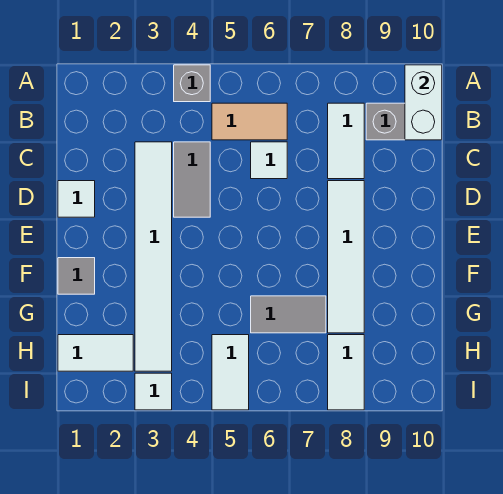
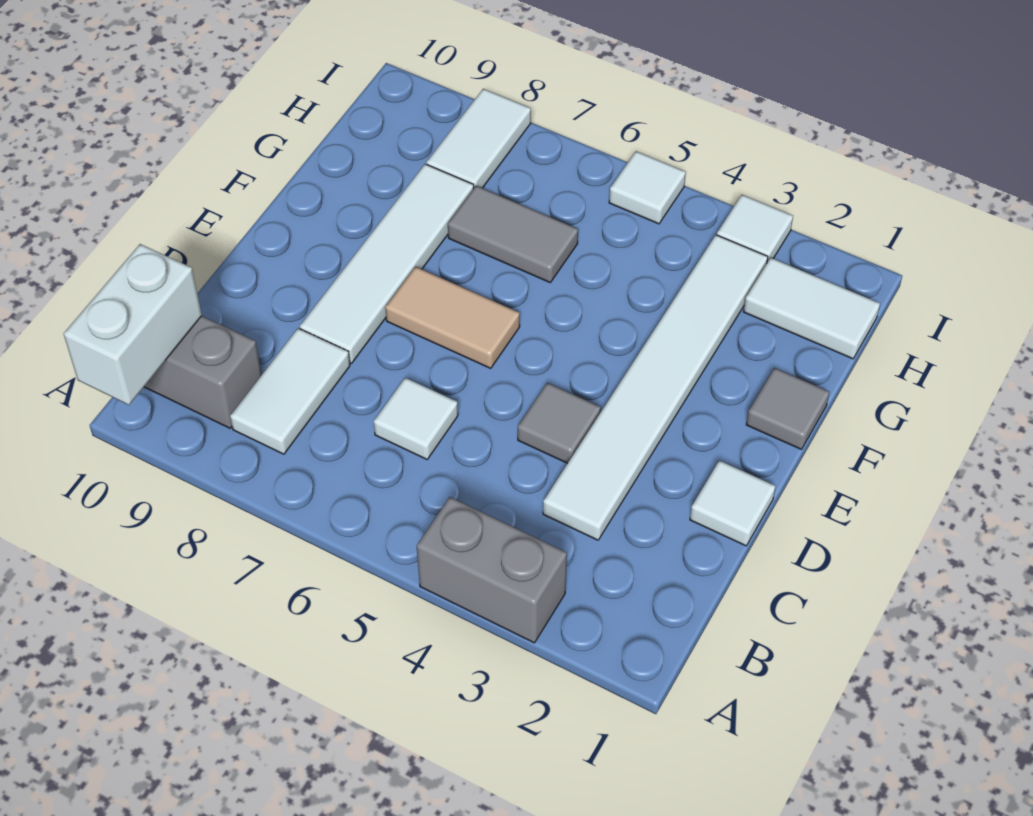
grey brick A4 level 1 -> grey brick A3:A4 level 1
tan tile B5:B6 level 1 -> tan tile E6:E7 level 1
grey tile C4:D4 level 1 -> grey tile D4 level 1
white tile H5:I5 level 1 -> white tile I5 level 1

